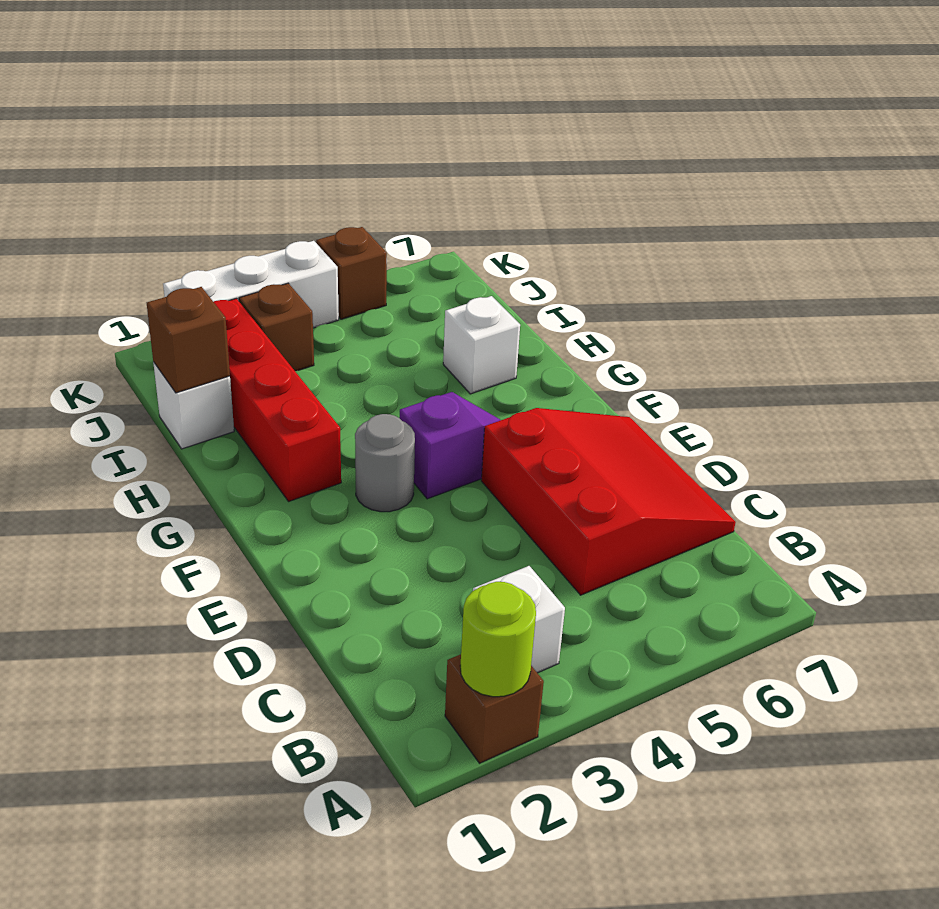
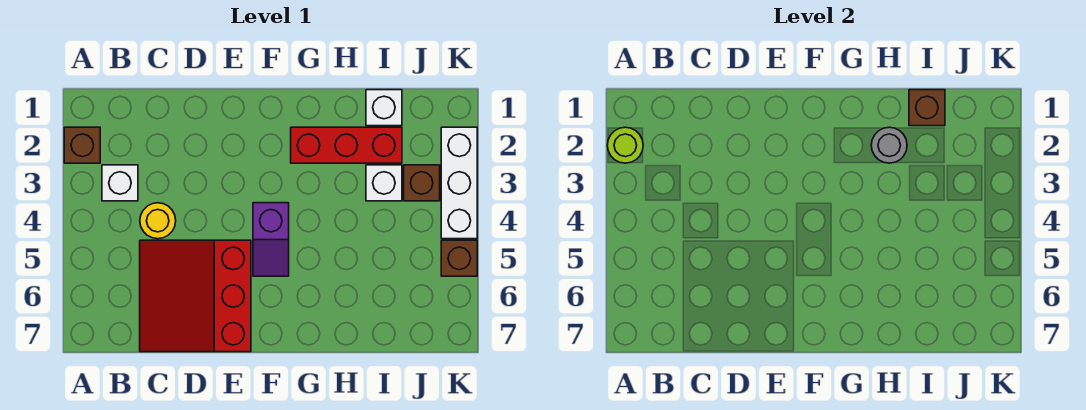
none -> yellow round brick C4 level 1
red slope C5:E7 level 1 top 5 -> red slope C5:E7 level 1 top E
grey round brick F3 level 1 -> grey round brick H2 level 2
red brick G2:J2 level 1 -> red brick G2:I2 level 1
white brick H6 level 1 -> white brick I3 level 1

